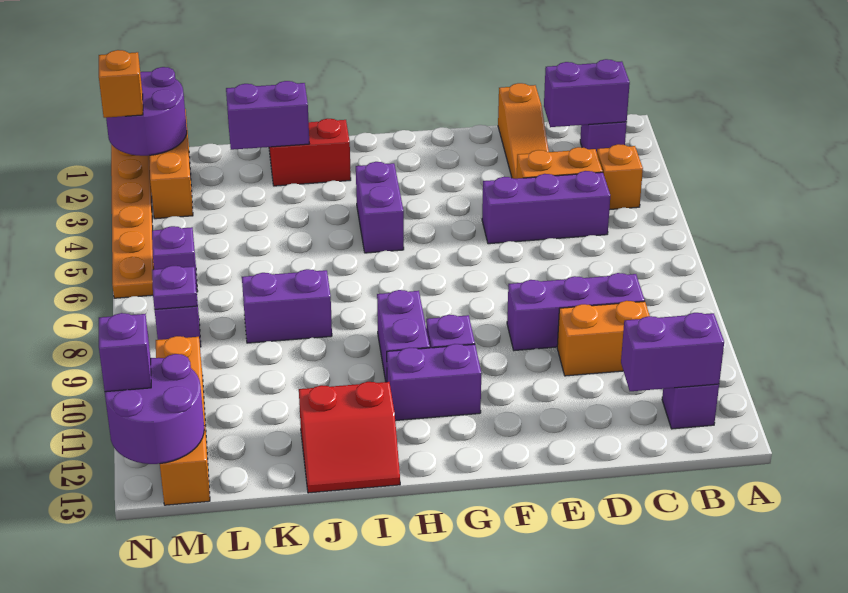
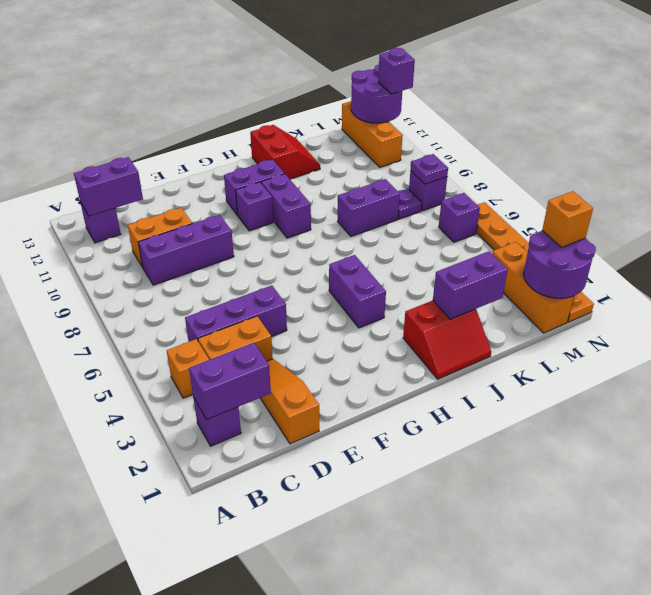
red slope I12:J13 level 1 top 12 -> red slope I12:J13 level 1 top I
none -> purple plate L8 level 1
orange brick M10:M13 level 1 -> orange brick M11:M13 level 1

